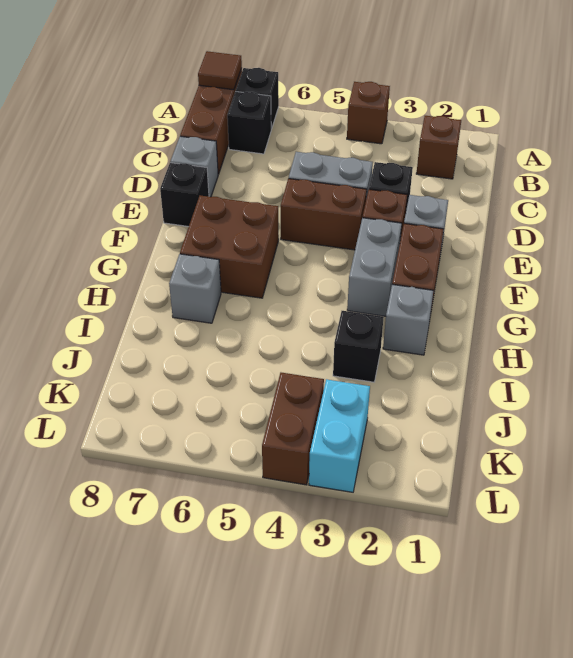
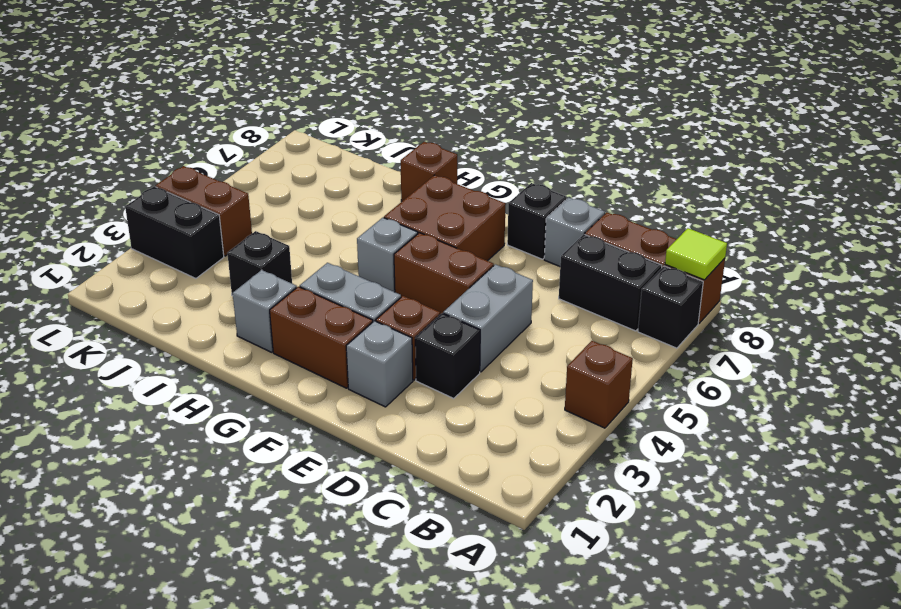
brown tile A8 level 2 -> lime tile A8 level 2
brown brick B2 level 1 -> brown brick H8 level 1
black brick B7 level 1 -> black brick B7:C7 level 1
brown brick E4:E5 level 1 -> brown brick E5:F5 level 1
grey brick H7 level 1 -> grey brick G5 level 1
cyan brick K3:L3 level 1 -> black brick K3:L3 level 1

